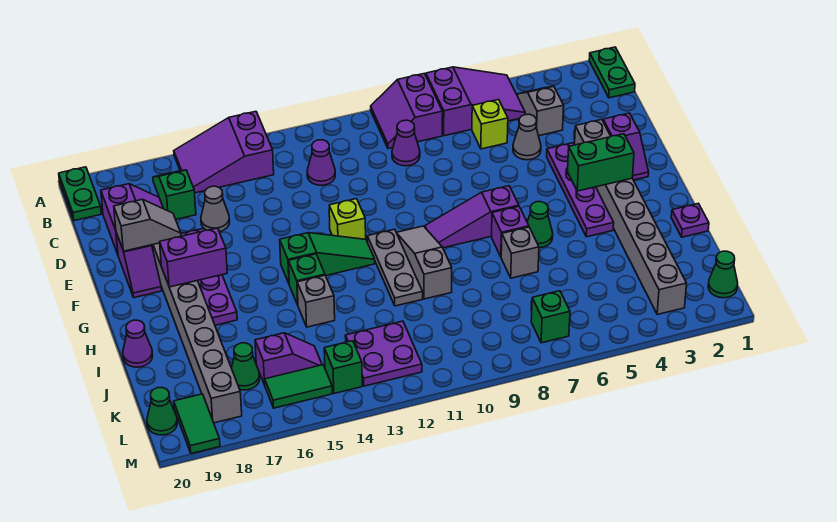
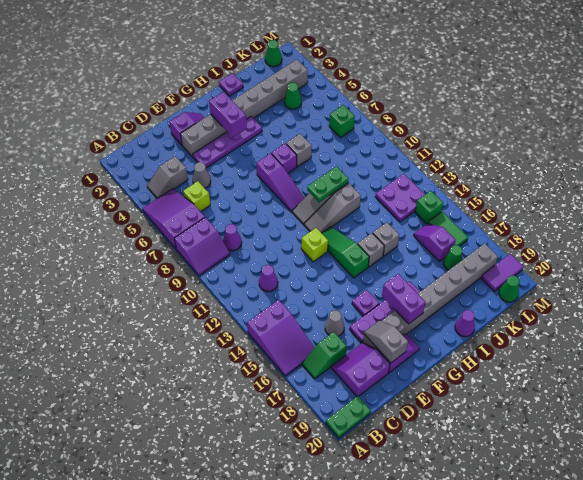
green plate A1:B1 level 1 -> green plate H10:I10 level 2
none -> purple plate F16 level 1
green brick G3:G4 level 2 -> purple brick G3:G4 level 2
grey plate G11:I11 level 1 -> grey slope G11:I11 level 1 top I
green cone H6 level 1 -> green cone K4 level 1
green brick H14 level 1 -> grey brick H14 level 1
green tile L19:M19 level 1 -> purple tile L19:M19 level 1

